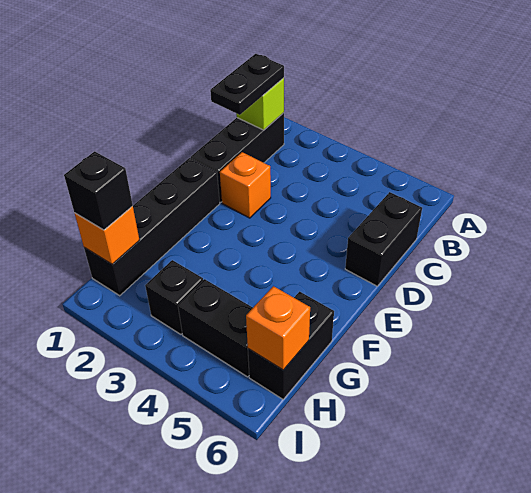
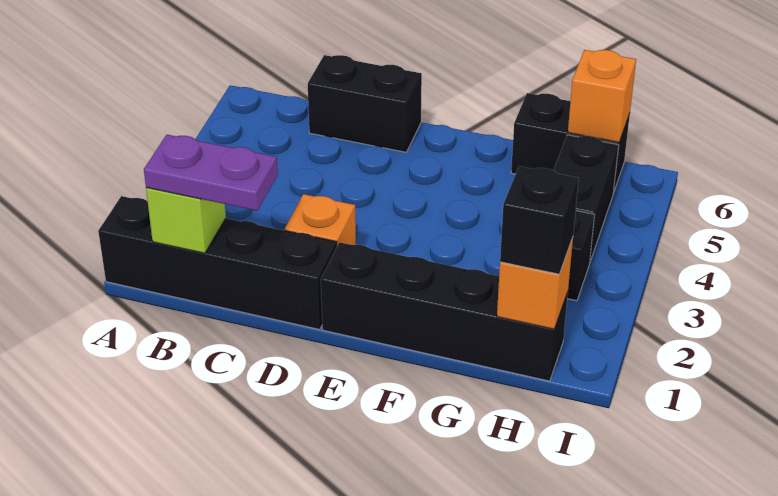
black brick B1:D1 level 1 -> black brick A1:D1 level 1
black plate B1:C1 level 3 -> purple plate B1:C1 level 3

